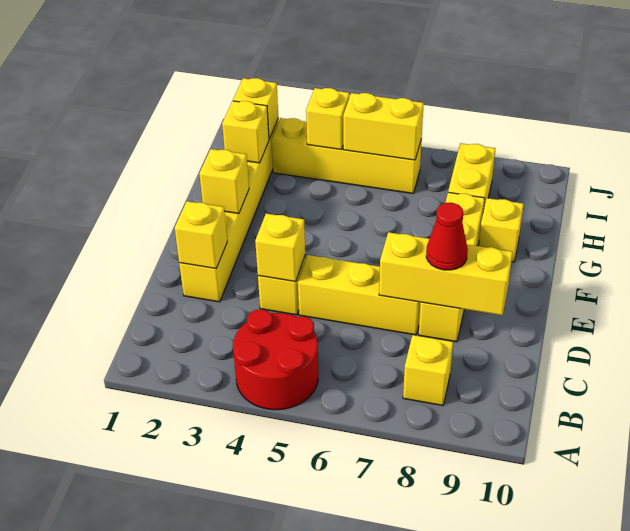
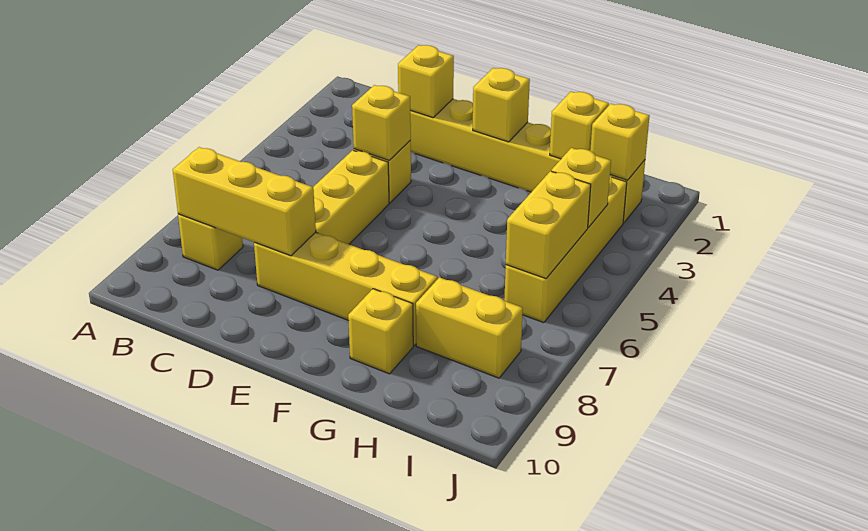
red round brick A4:B5 level 1 -> none
yellow brick D7:D9 level 2 -> yellow brick B8:D8 level 2
red cone D8 level 3 -> none

